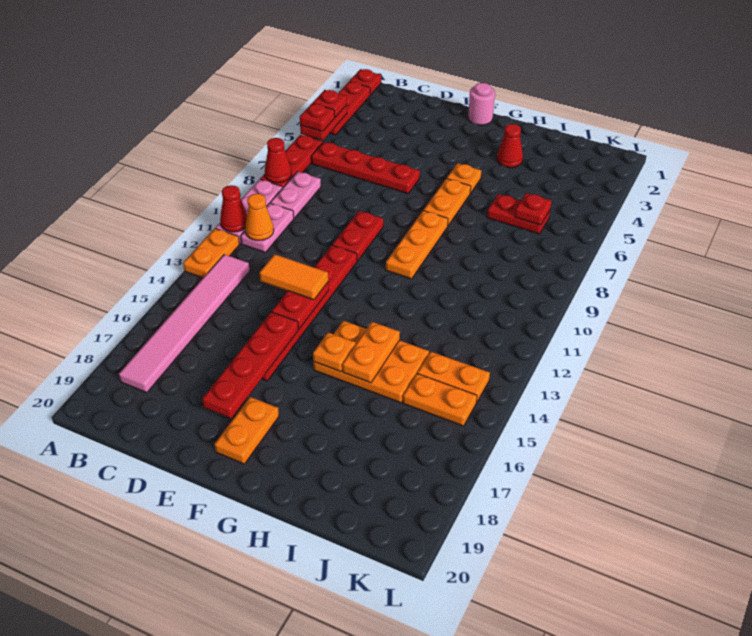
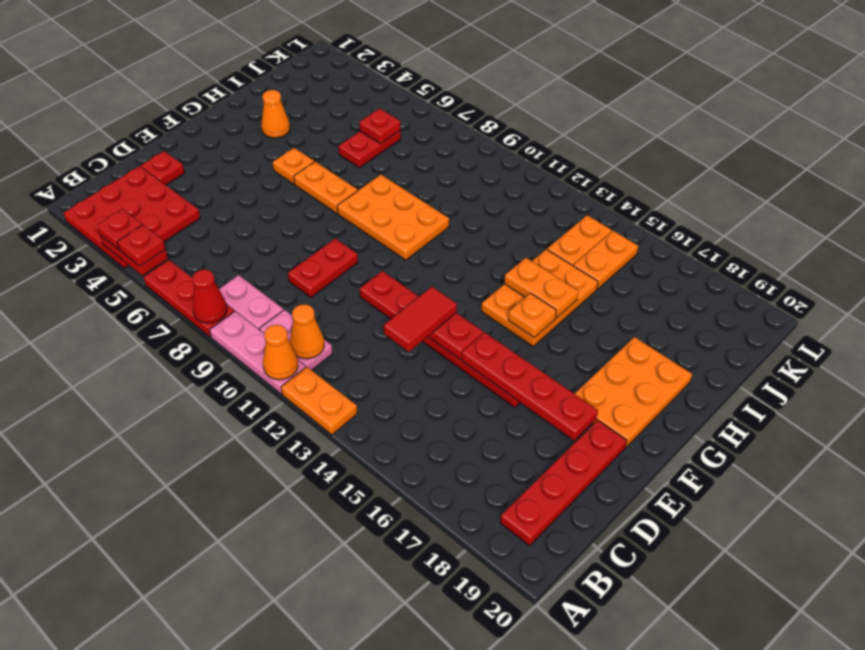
red plate A1 level 1 -> red plate D2 level 1
red plate A2:A4 level 1 -> red plate A2:C4 level 1
red cone A11 level 2 -> orange cone A11 level 2
red plate B6:E6 level 1 -> red plate B19:E19 level 1
pink tile B13:B18 level 1 -> none
orange tile D13:E13 level 3 -> red tile D13:E13 level 3
red plate E9:E10 level 1 -> red plate D9:E9 level 1
pink round brick F1 level 1 -> none
orange plate F18:F19 level 1 -> orange plate F18:H19 level 1
orange plate G8:G10 level 1 -> orange plate G8:H10 level 1
red cone H3 level 1 -> orange cone H3 level 1

